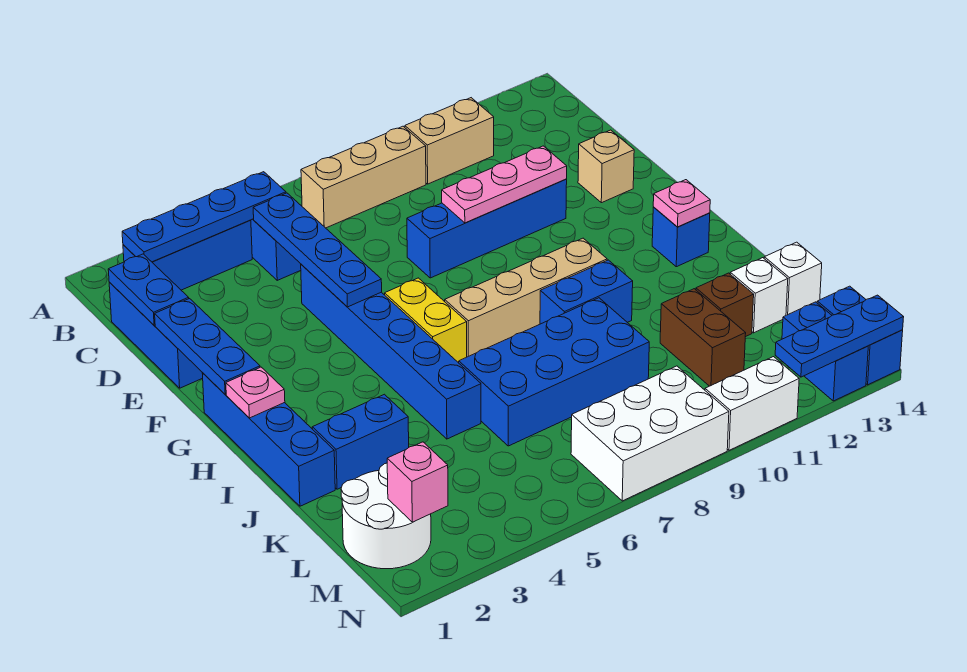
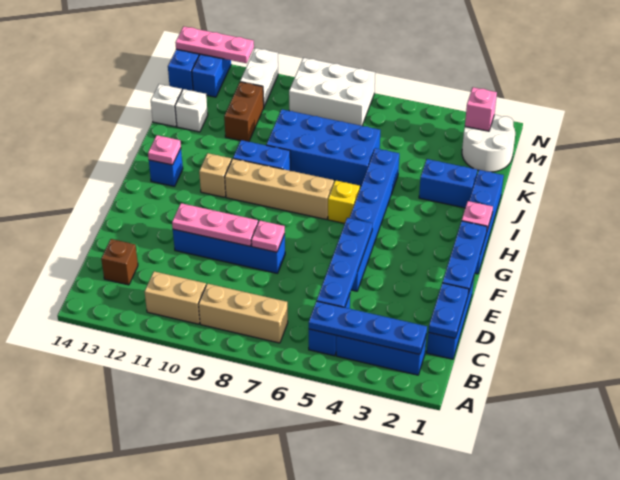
none -> pink plate E8 level 2
tan brick E13 level 1 -> tan brick H11 level 1
yellow brick G6:H6 level 1 -> yellow brick H6 level 1
brown brick K12 level 1 -> brown brick C13 level 1
white brick N10:N11 level 1 -> white brick M11:N11 level 1
blue plate N12:N14 level 2 -> pink plate N12:N14 level 2

